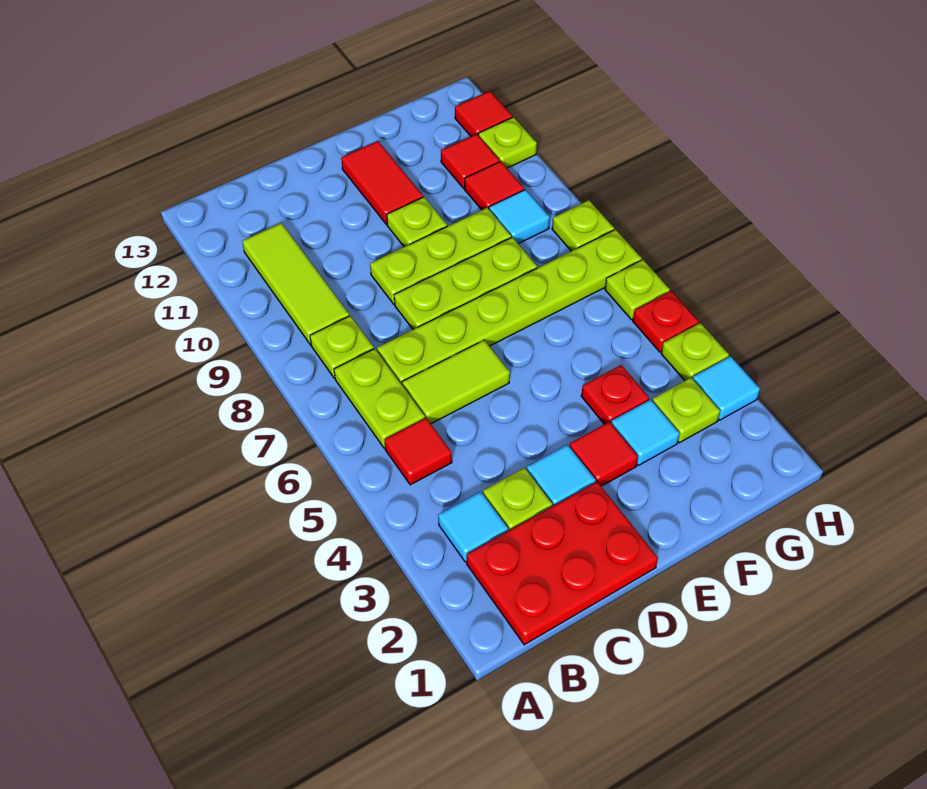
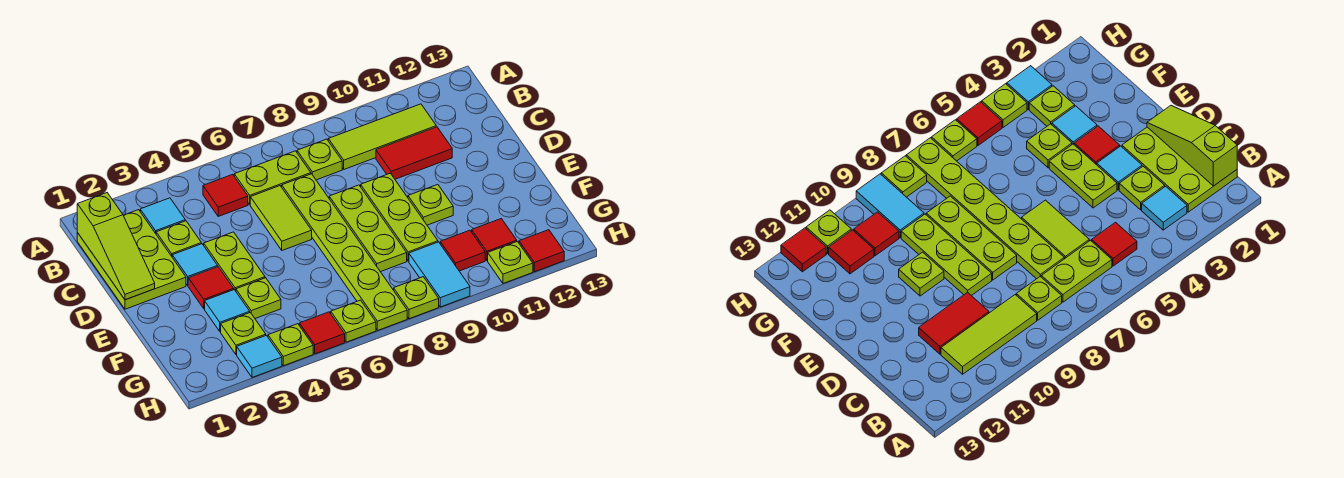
red plate B1:D2 level 1 -> lime plate B1:D2 level 1
none -> lime slope B1:D1 level 2 top B
none -> lime plate D4:E4 level 1
red tile E11:E12 level 1 -> red tile C10:C11 level 1
red plate F4 level 1 -> lime plate F4 level 1
cyan tile G9 level 1 -> cyan tile G9:H9 level 1
red plate H5 level 1 -> red tile H5 level 1

